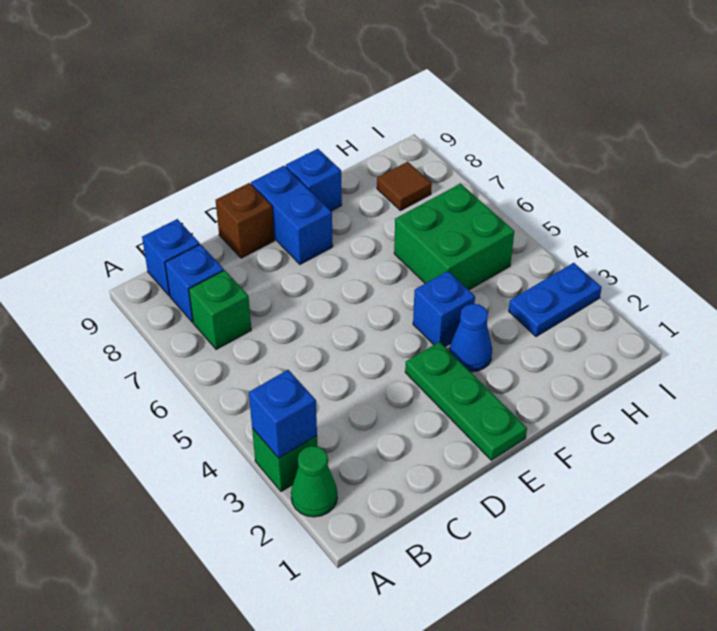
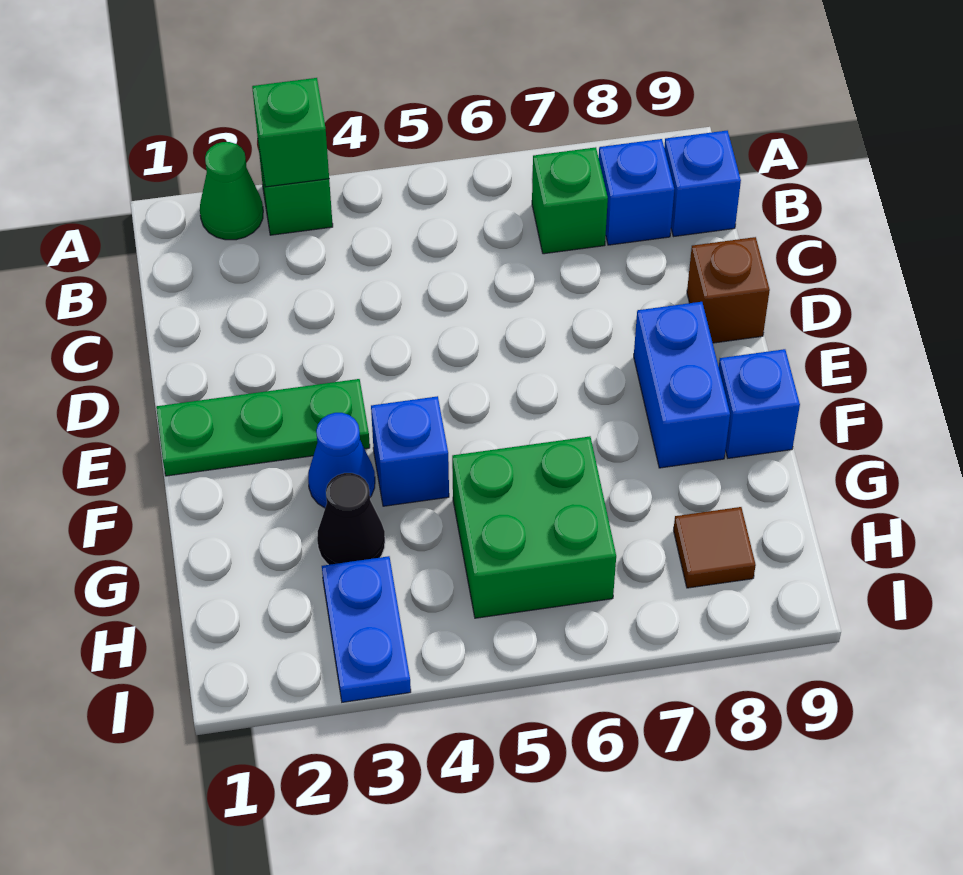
blue brick A3 level 2 -> green brick A3 level 2
blue brick E8:E9 level 1 -> blue brick E8:F8 level 1
none -> black cone G3 level 1

